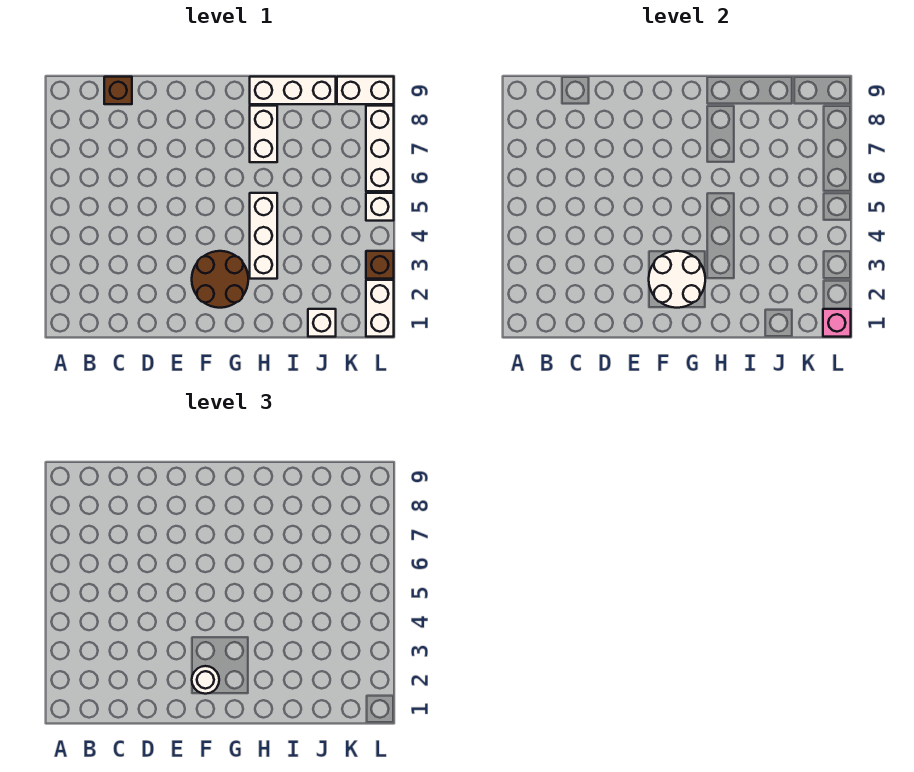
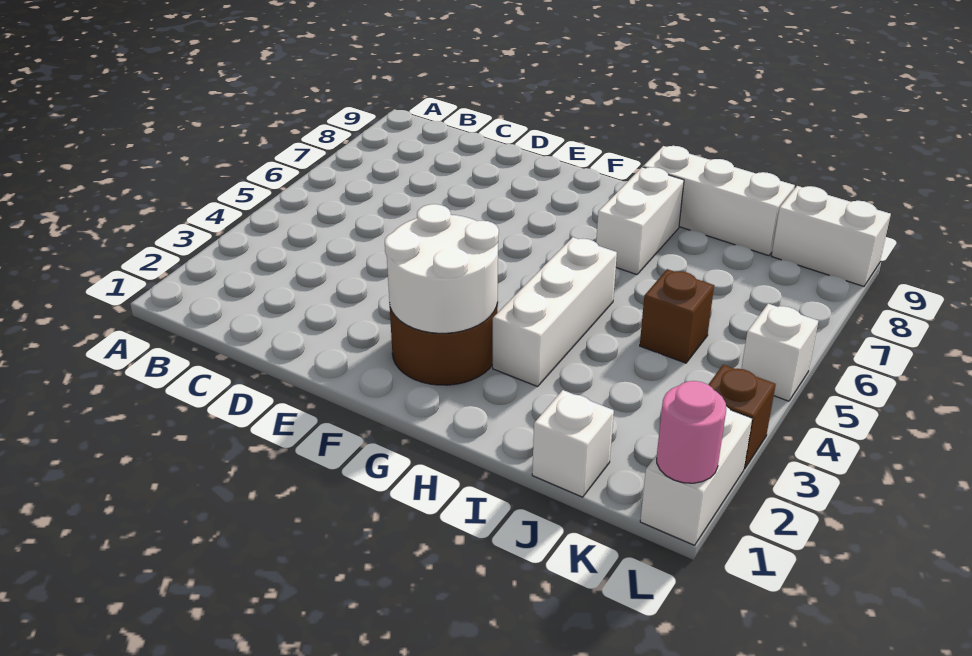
brown brick C9 level 1 -> brown brick J5 level 1
white round brick F2 level 3 -> none
pink brick L1 level 2 -> pink round brick L1 level 2
white brick L6:L8 level 1 -> none

